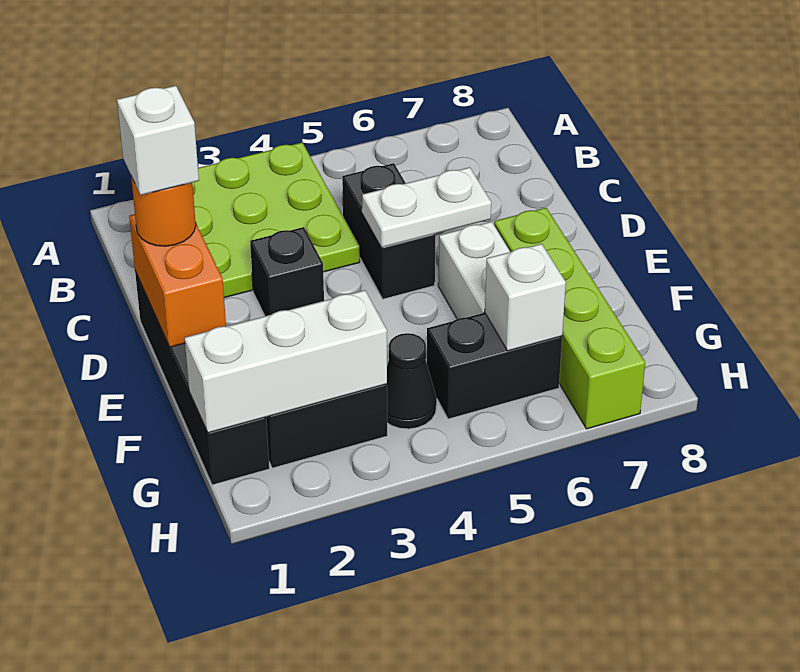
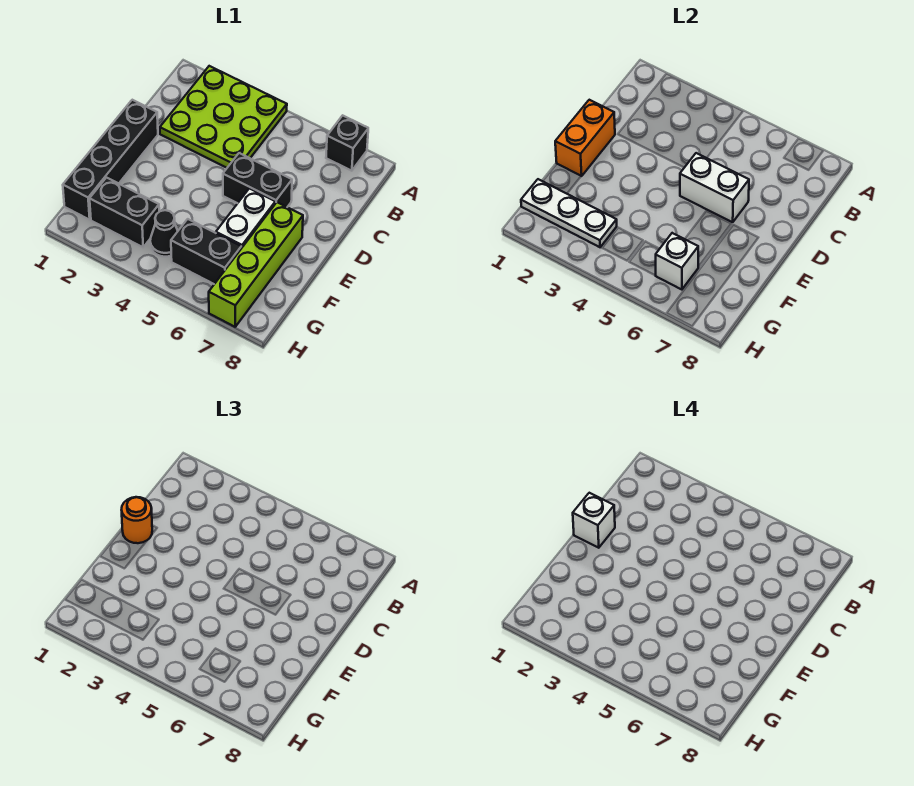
black brick C5:D5 level 1 -> black brick D5:D6 level 1
black brick D3 level 1 -> black brick A7 level 1
white plate D5:D6 level 2 -> white brick D5:D6 level 2
white brick G1:G3 level 2 -> white plate G1:G3 level 2

